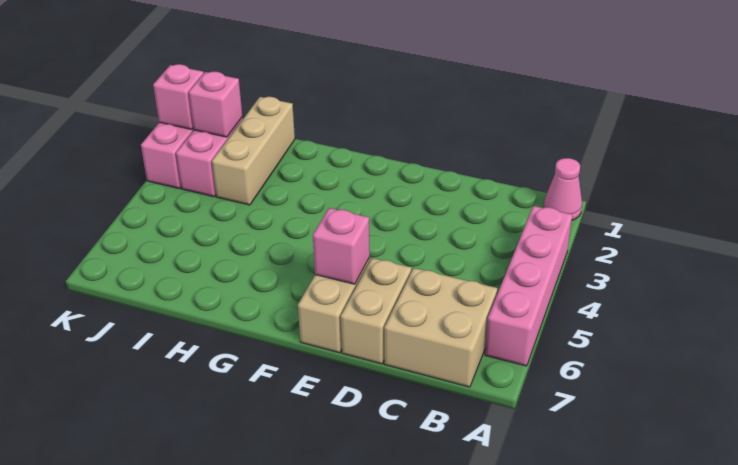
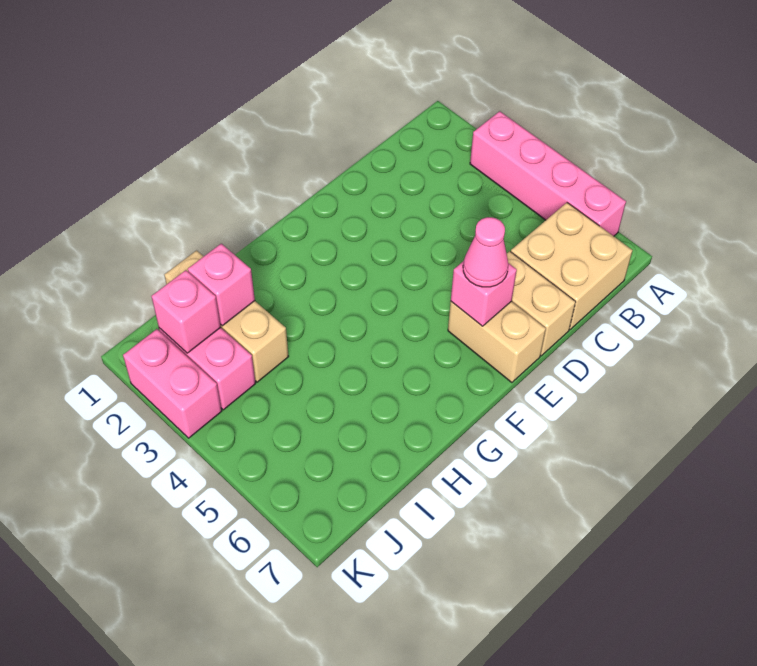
pink cone A1 level 1 -> pink cone E6 level 3
pink brick K2 level 2 -> pink brick I2 level 2

